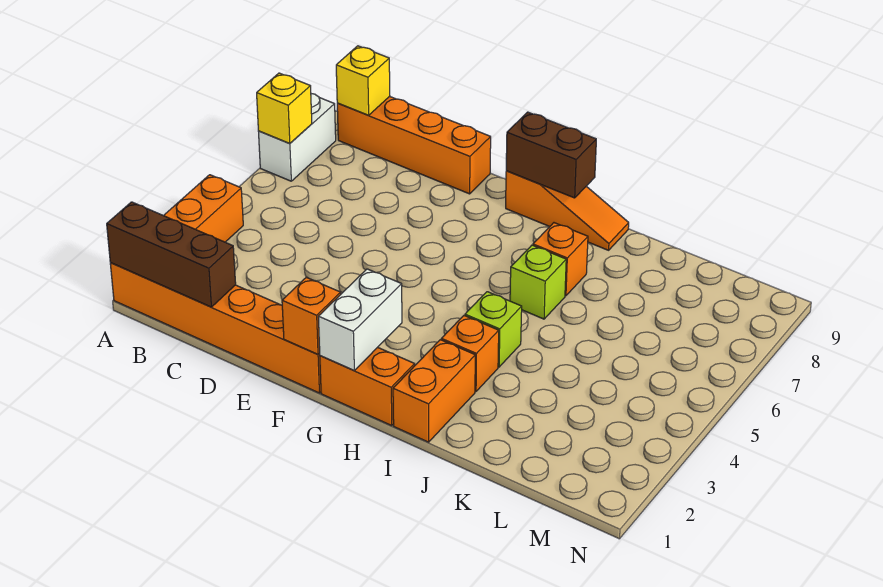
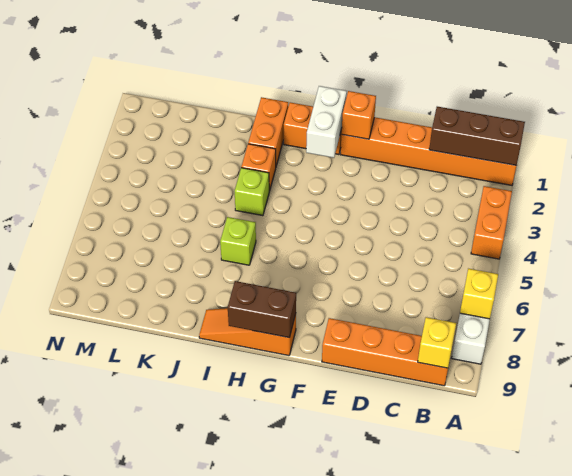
orange brick I7 level 1 -> none

